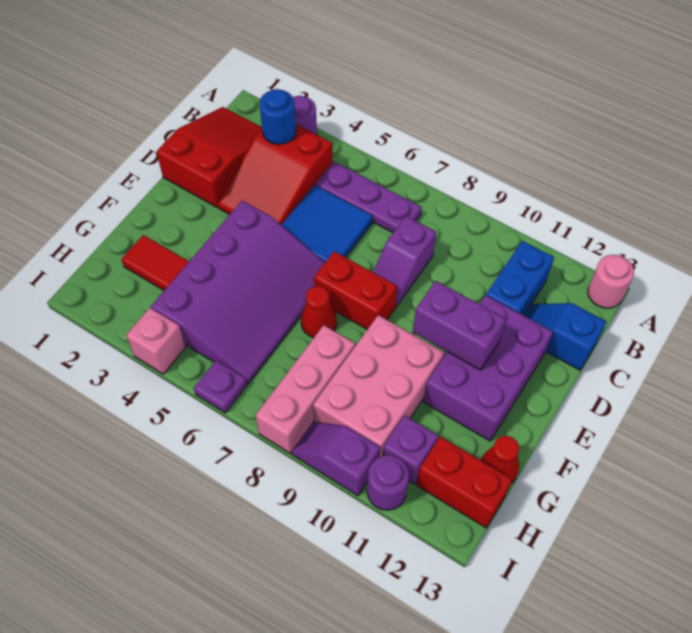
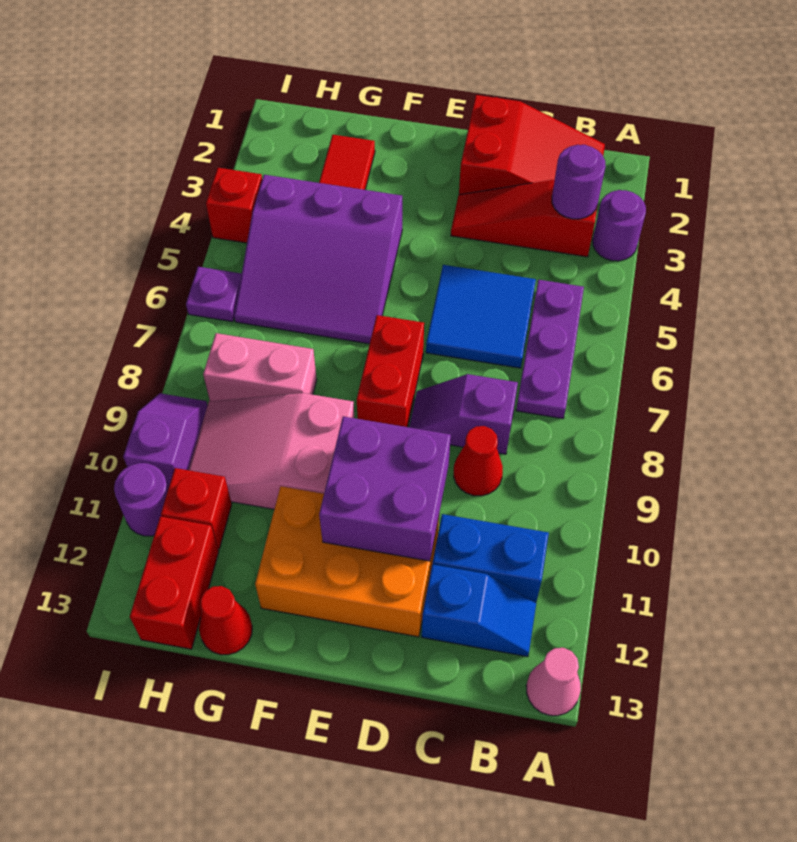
pink round brick A13 level 1 -> pink cone A13 level 1
red slope B3:D4 level 1 top B -> red slope B3:D3 level 1 top B
blue round brick B3 level 2 -> purple round brick B3 level 2
blue slope C12:C13 level 1 top 13 -> blue slope B12:C12 level 1 top C
purple brick D11:F12 level 1 -> orange brick D11:F12 level 1
purple slope E4:H6 level 1 top 4 -> purple slope F4:H6 level 1 top 4
purple brick E10:E11 level 2 -> purple brick D10:E11 level 2
red cone F7 level 1 -> red cone C9 level 1
pink brick F9:H10 level 1 -> pink slope F9:H10 level 1 top F
pink brick G8:I8 level 1 -> pink brick G8:H8 level 1
purple brick H11 level 1 -> red brick H11 level 1
pink brick I4 level 1 -> red brick I4 level 1

